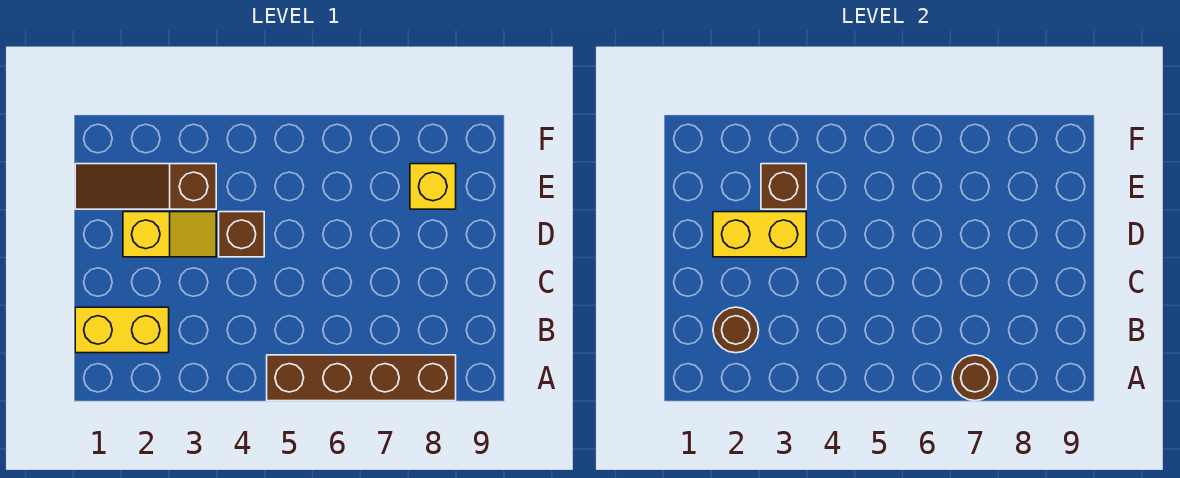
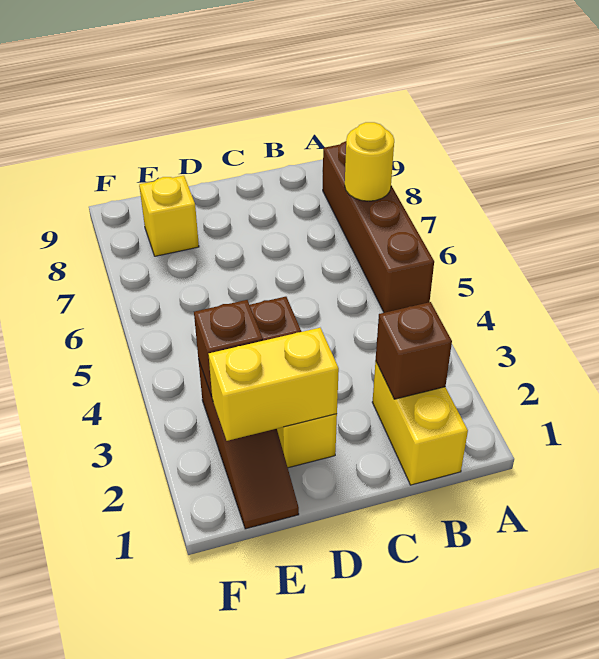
brown round brick A7 level 2 -> yellow round brick A7 level 2
brown round brick B2 level 2 -> brown brick B2 level 2
yellow brick D2:D3 level 2 -> yellow brick D2:E2 level 2

